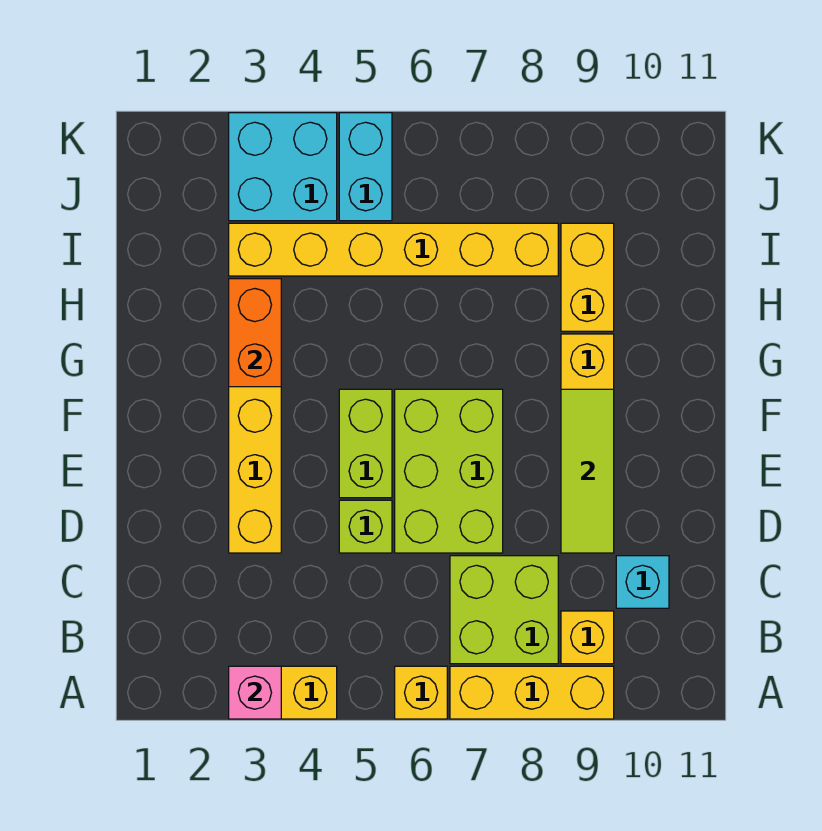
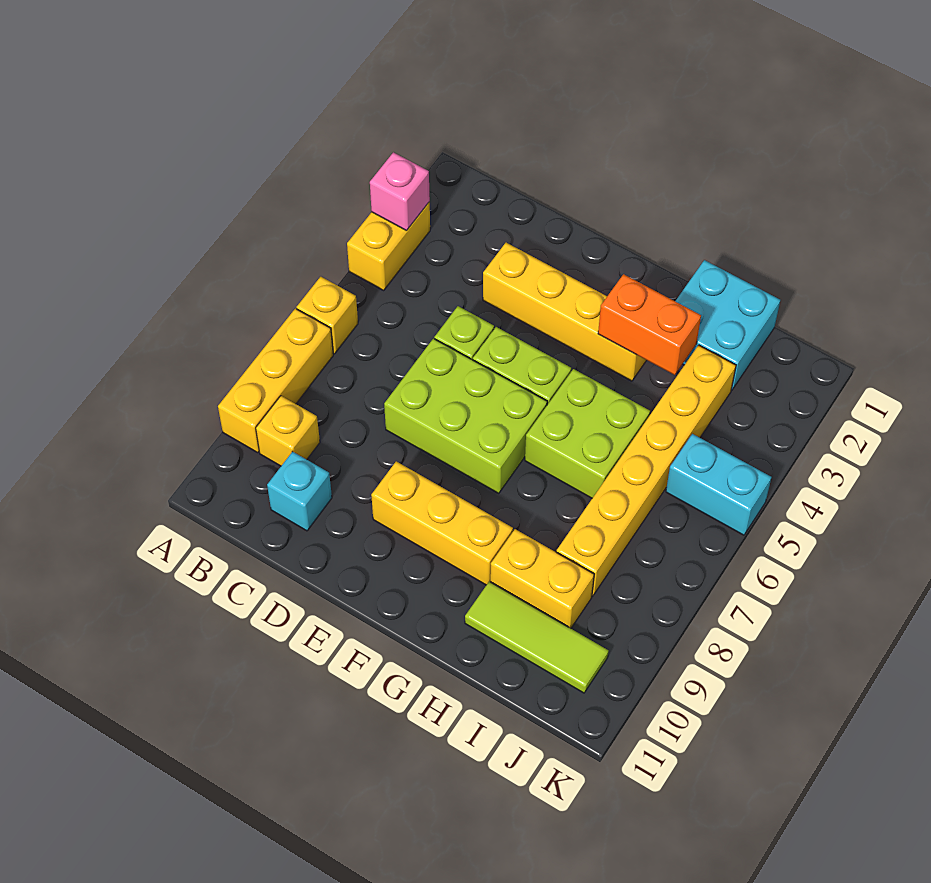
lime brick B7:C8 level 1 -> lime brick G5:H6 level 1
lime tile D9:F9 level 2 -> lime tile H10:J10 level 1
cyan brick J3:K4 level 1 -> cyan brick H1:I2 level 1

